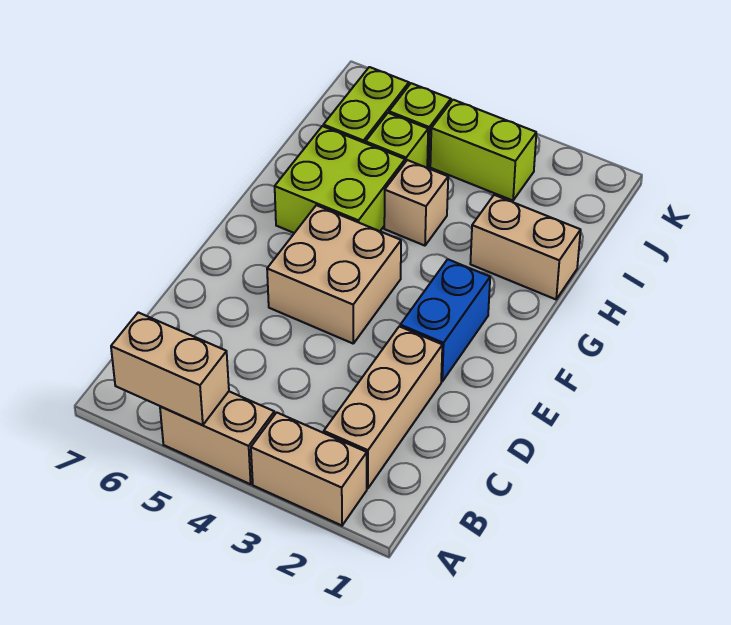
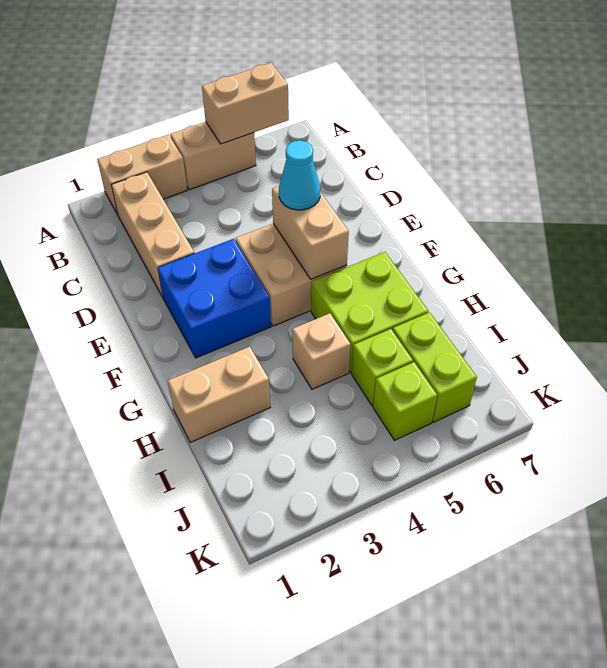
blue brick E2:F2 level 1 -> blue brick E2:F3 level 1
none -> tan brick E5:F5 level 2
none -> cyan cone E5 level 3
lime brick J3:J4 level 1 -> none

